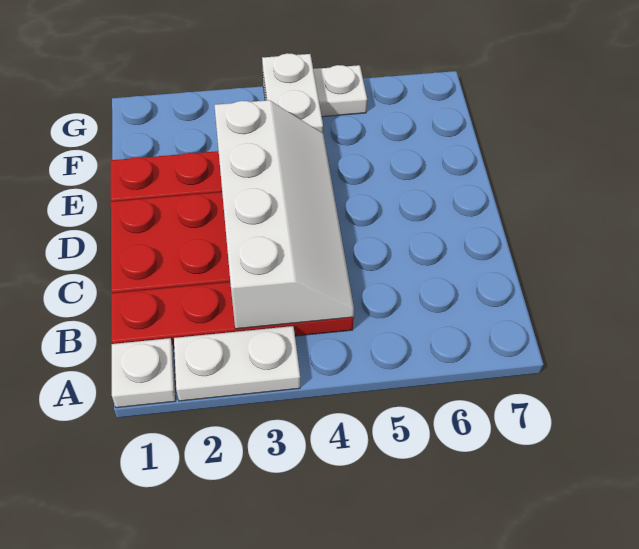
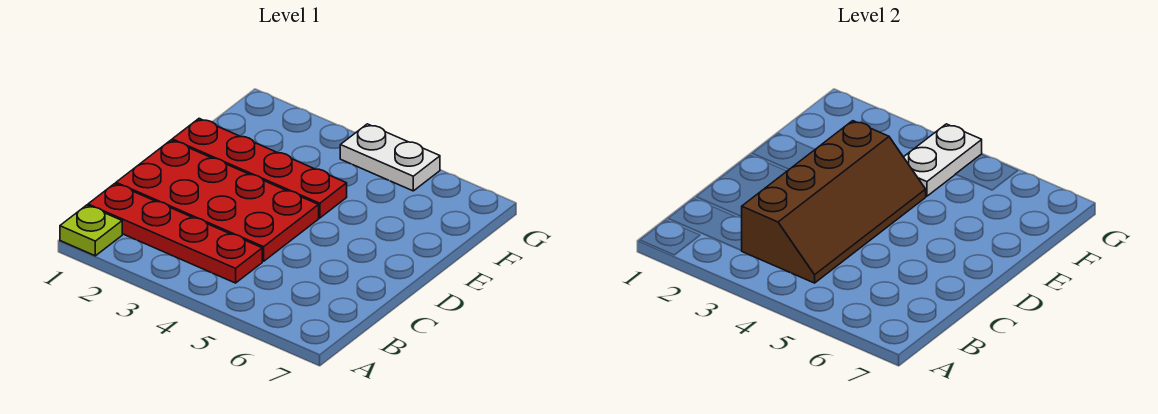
white plate A1 level 1 -> lime plate A1 level 1
white plate A2:A3 level 1 -> none
white slope B3:E4 level 2 top 3 -> brown slope B3:E4 level 2 top 3

